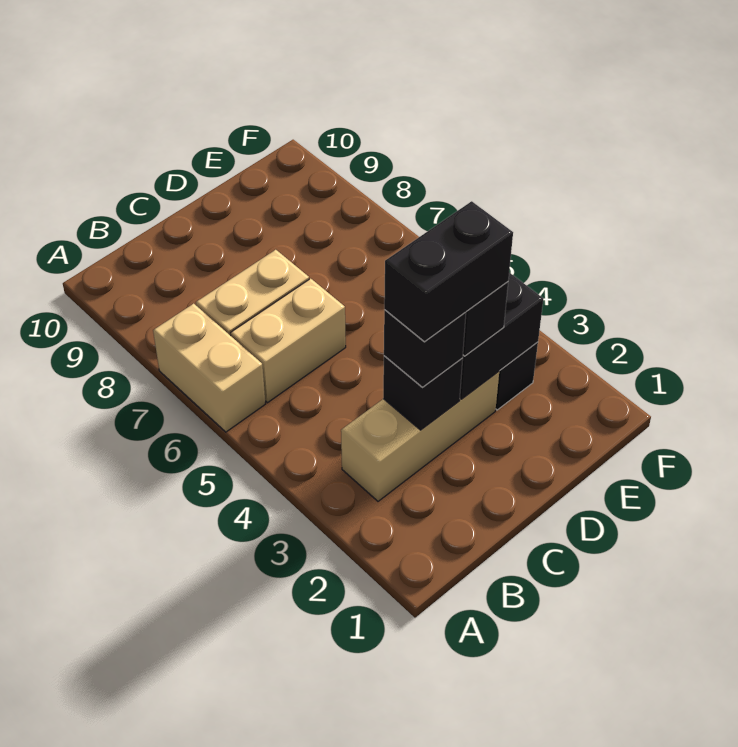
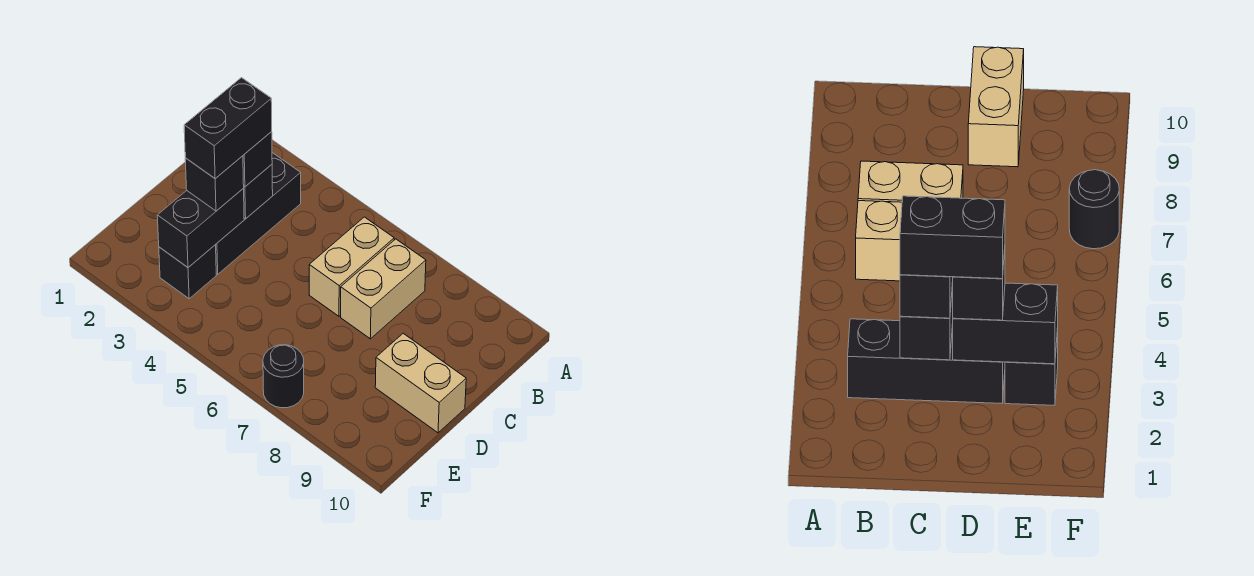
tan brick A6:A7 level 1 -> tan brick D9:D10 level 1
tan brick B3:D3 level 1 -> black brick B3:D3 level 1
none -> black round brick F7 level 1

